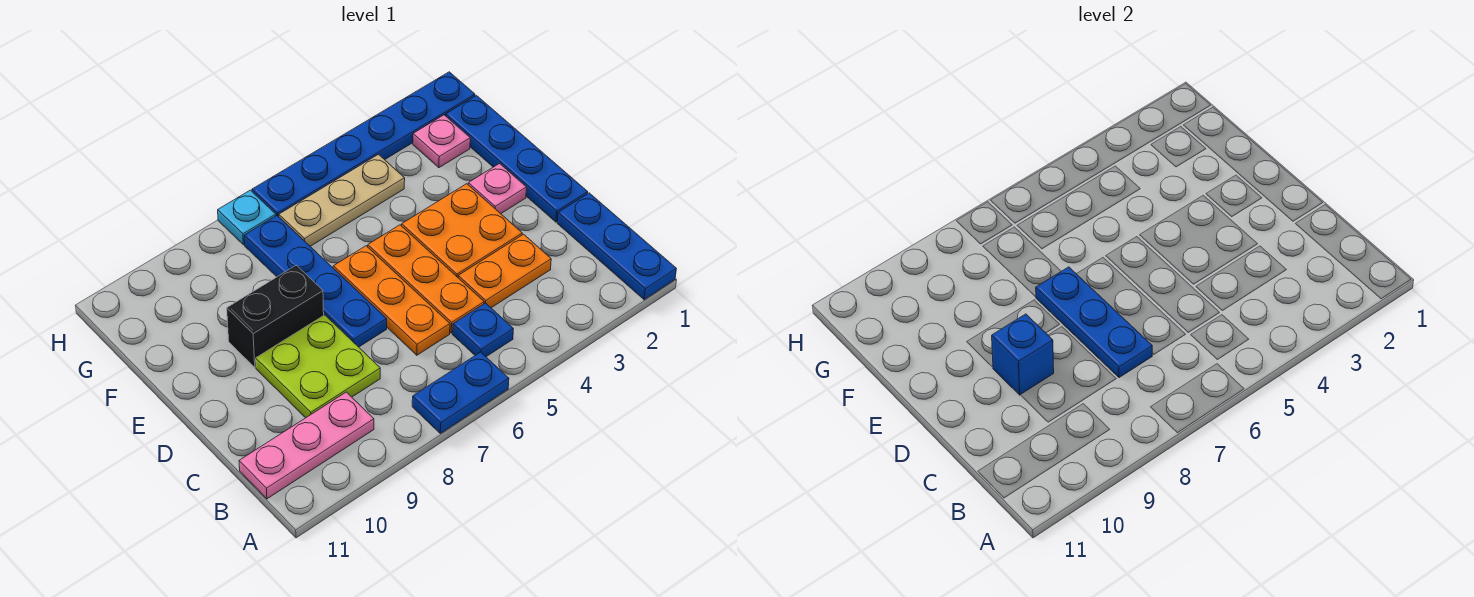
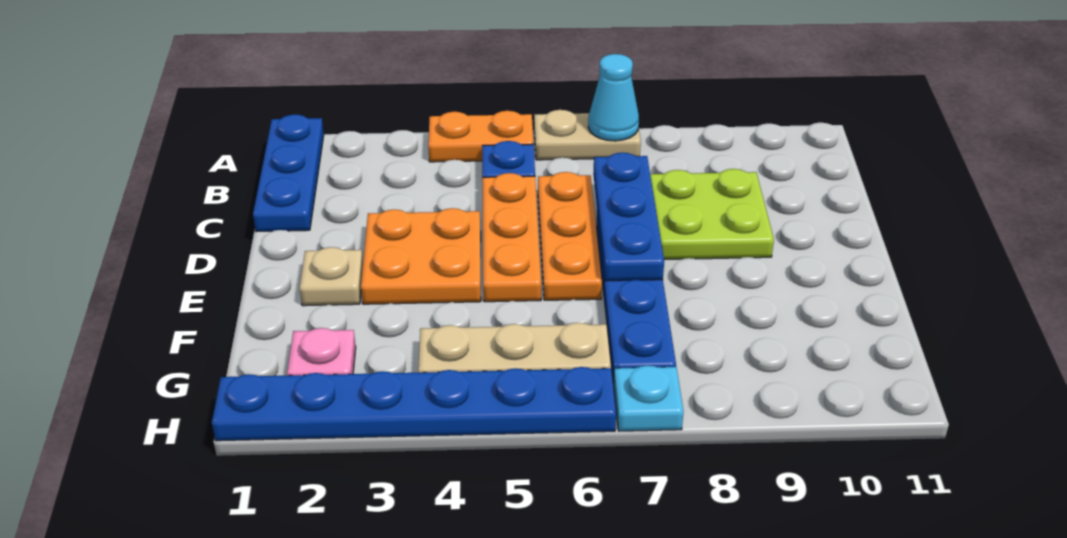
blue plate A6:A7 level 1 -> tan plate A6:A7 level 1
none -> cyan cone A7 level 2
pink plate B9:B11 level 1 -> none
orange plate C3:C4 level 1 -> orange plate A4:A5 level 1
blue plate D1:G1 level 1 -> none
blue brick D9 level 2 -> none
pink plate E2 level 1 -> tan plate E2 level 1
black brick E8:E9 level 1 -> none

